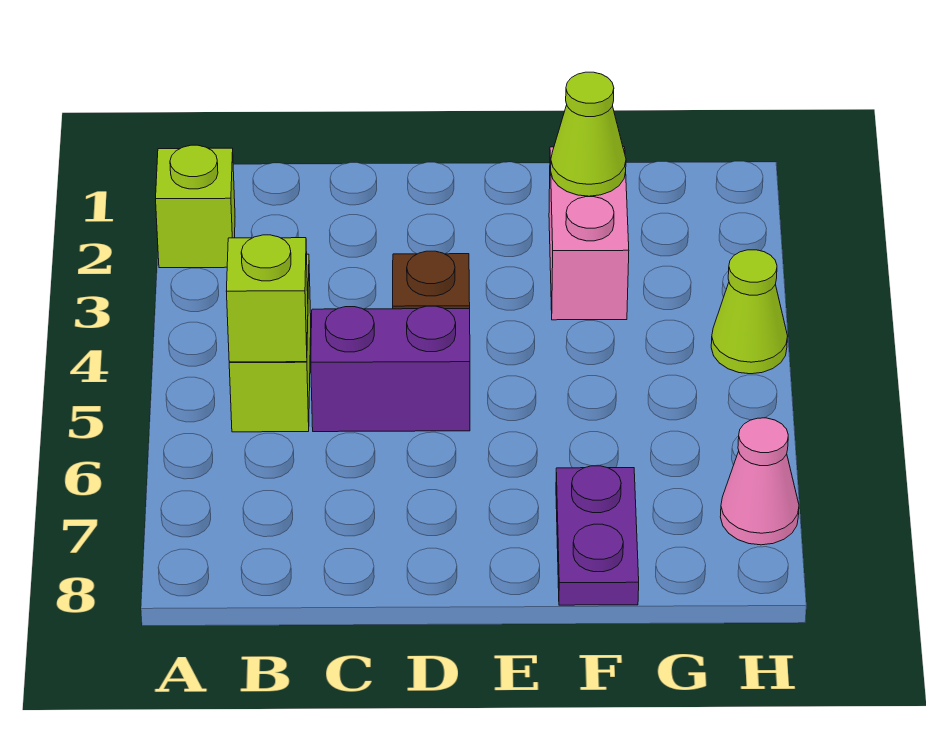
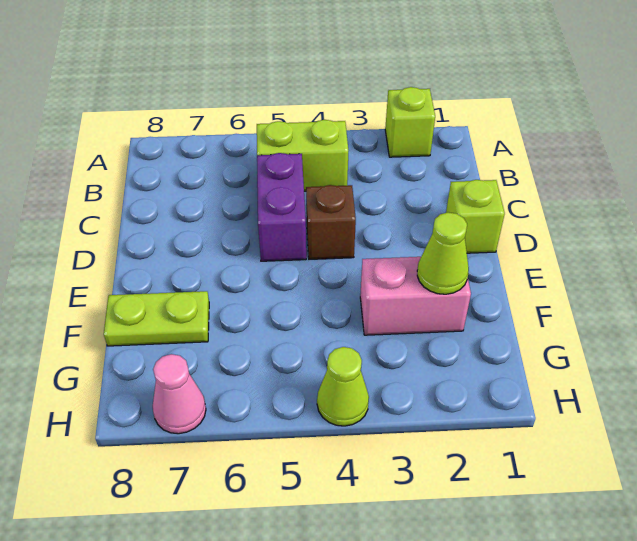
lime brick B5 level 2 -> lime brick D1 level 1
purple plate F7:F8 level 1 -> lime plate F7:F8 level 1

